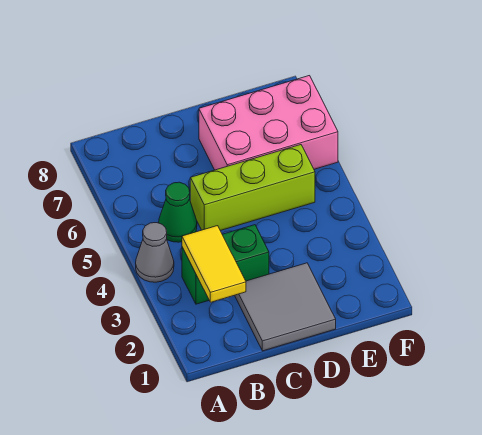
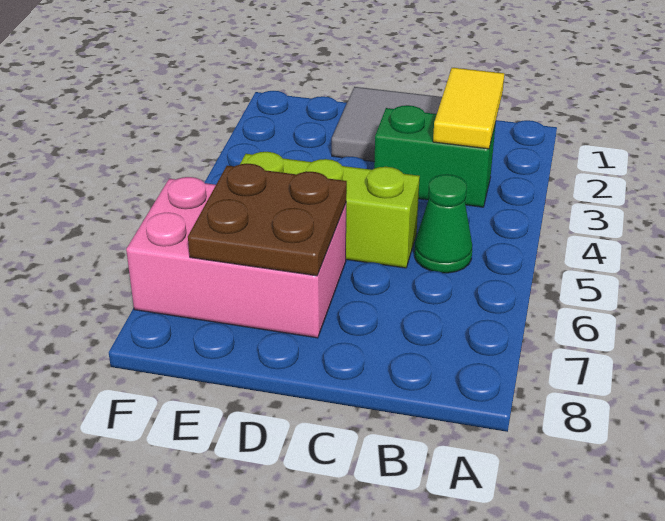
grey cone A4 level 1 -> none
none -> brown plate D6:E7 level 2

